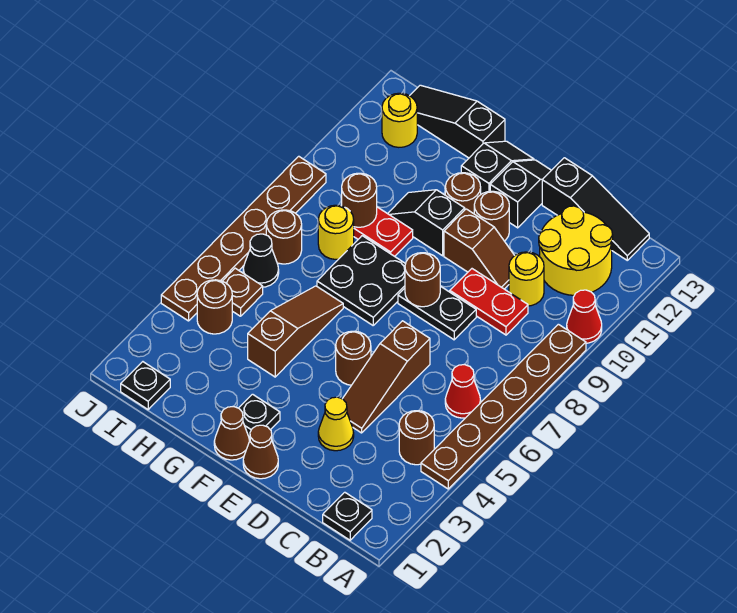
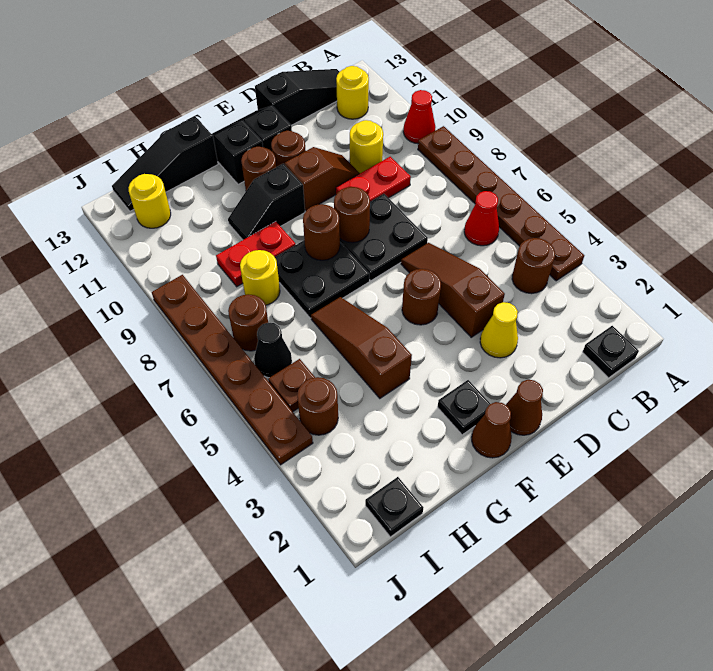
yellow round brick B11:C12 level 1 -> yellow round brick B12 level 1
brown slope D4:D6 level 1 top 6 -> brown slope D4:D6 level 1 top 4
black plate D8:E8 level 1 -> black plate D7:E8 level 1
brown round brick H9 level 2 -> brown round brick F8 level 2

